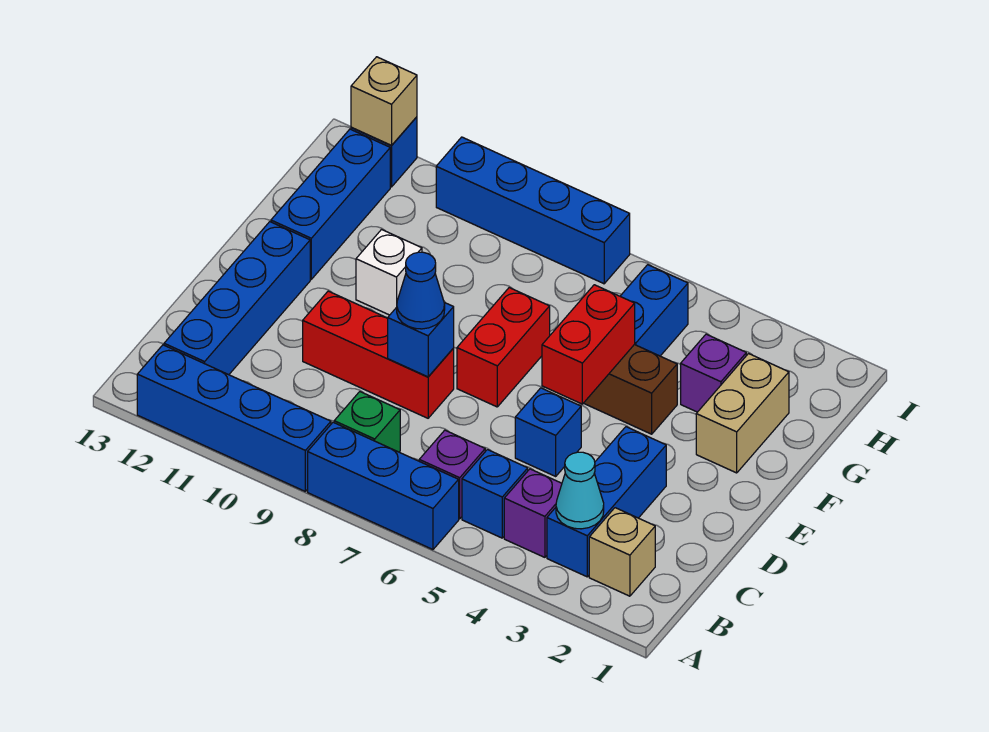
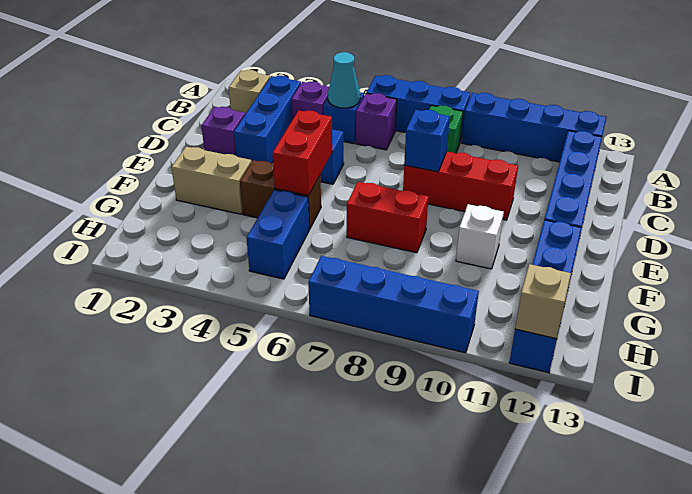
cyan cone B3 level 2 -> cyan cone B5 level 2
blue cone D8 level 3 -> none
red brick E7:F7 level 1 -> red brick F7:F8 level 1
tan brick F2:G2 level 1 -> tan brick F2:F3 level 1
purple brick G3 level 1 -> purple brick D2 level 1

